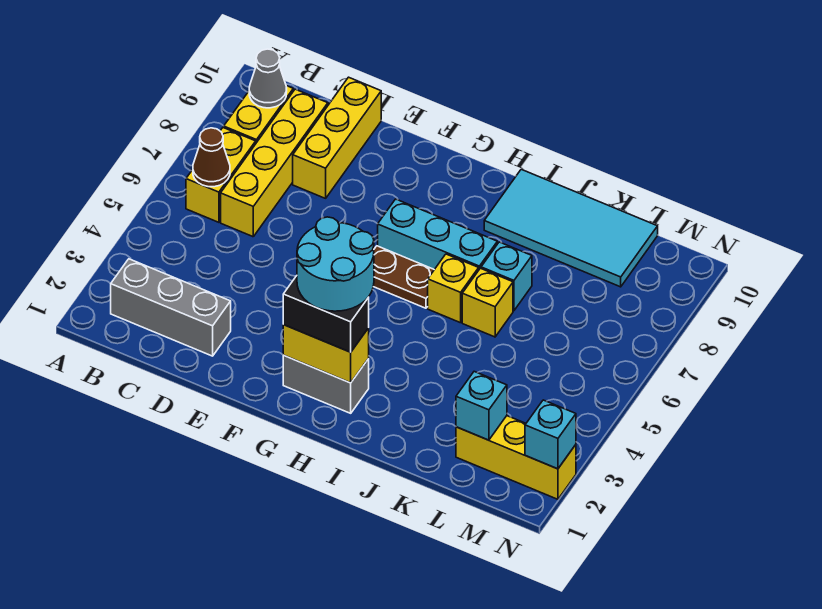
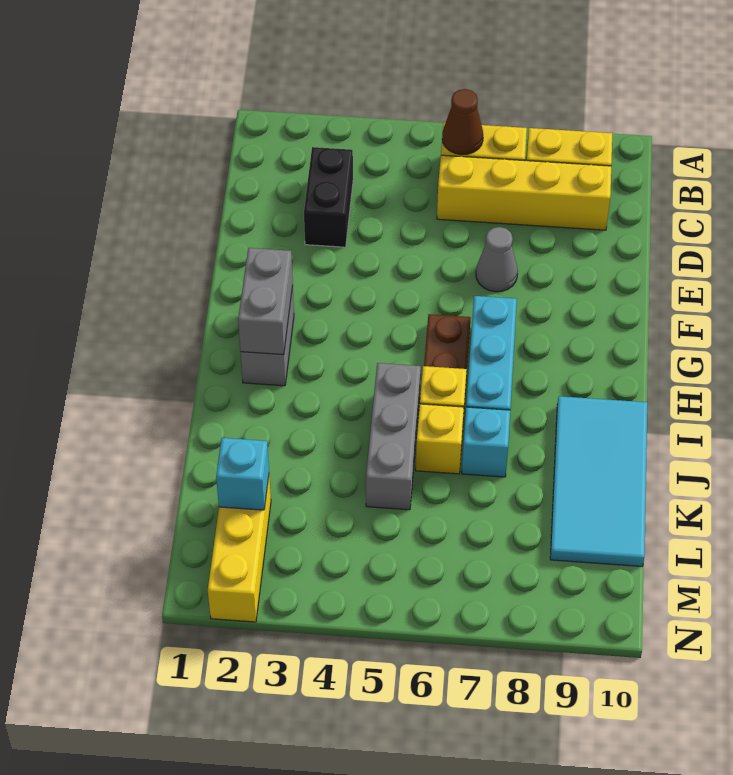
grey brick B2:D2 level 1 -> grey brick I5:K5 level 1
grey cone B9 level 2 -> grey cone E7 level 1
yellow brick D8:D10 level 1 -> none
yellow brick G2:H2 level 2 -> grey brick G2:H2 level 2
black brick G2:H2 level 3 -> black brick C3:D3 level 1
cyan round brick G2:H3 level 4 -> none
cyan brick N2 level 2 -> none

